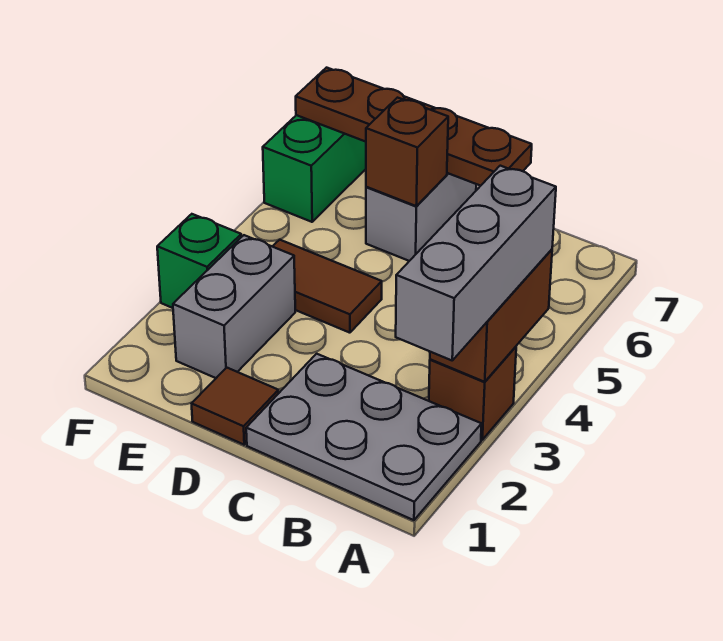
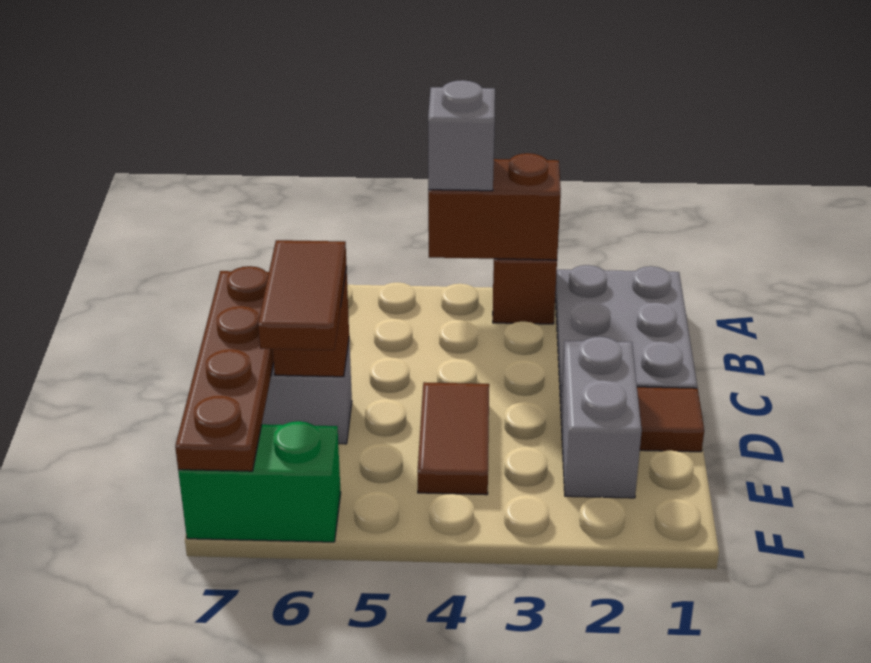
grey brick A2:A4 level 3 -> grey brick A4 level 3
none -> brown tile D6:E6 level 3
grey brick E2:E3 level 1 -> grey brick D2:E2 level 1
green brick F3 level 1 -> none

